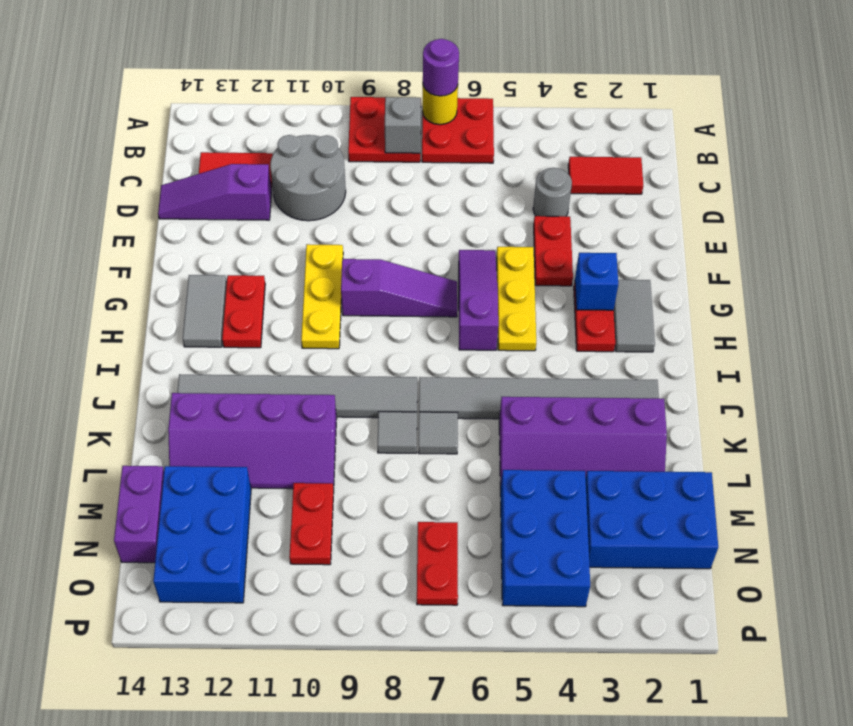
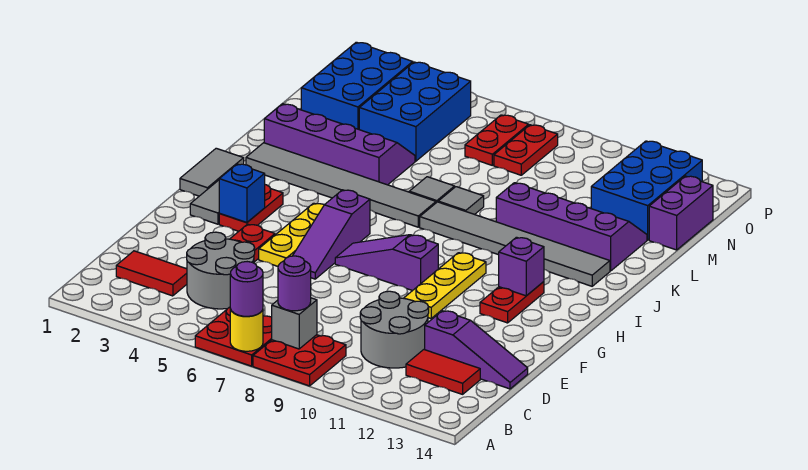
none -> purple round brick B8 level 3
grey round brick D4 level 1 -> grey round brick C4:D5 level 1
grey tile G13:H13 level 1 -> grey tile H1:I1 level 1
none -> purple brick H12 level 2
blue brick M1:N3 level 1 -> blue brick M2:O3 level 1
red plate M10:N10 level 1 -> red plate N8:O8 level 1

